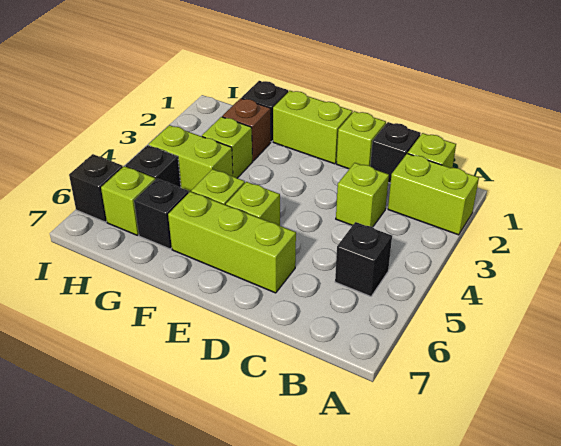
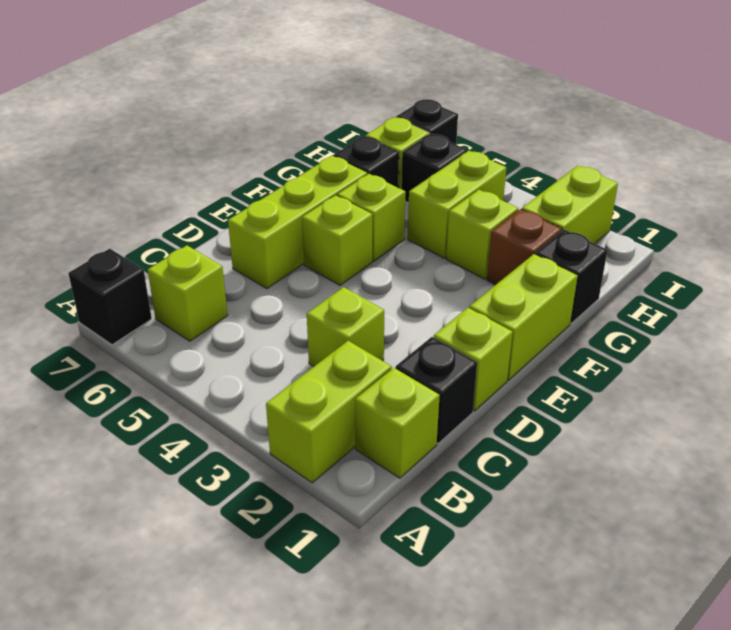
black brick B5 level 1 -> black brick A7 level 1
none -> lime brick B6 level 1
none -> lime brick H2:I2 level 1

